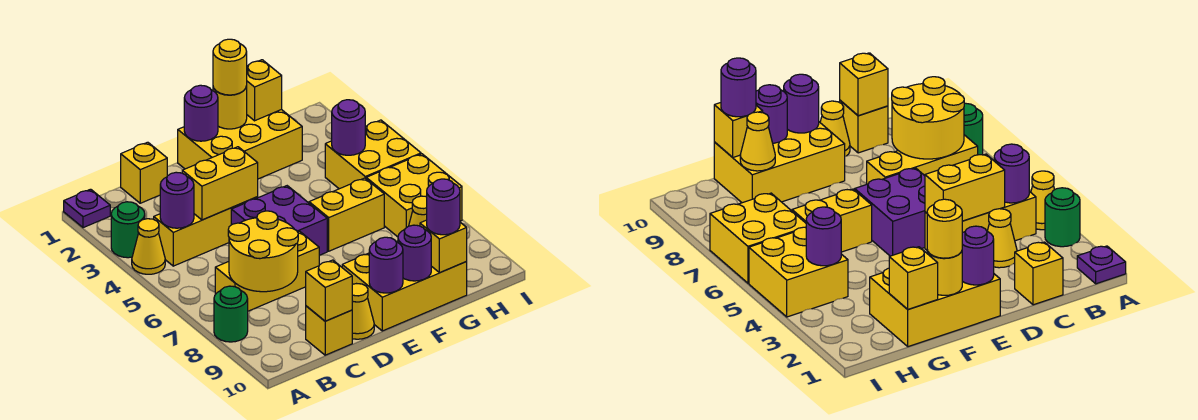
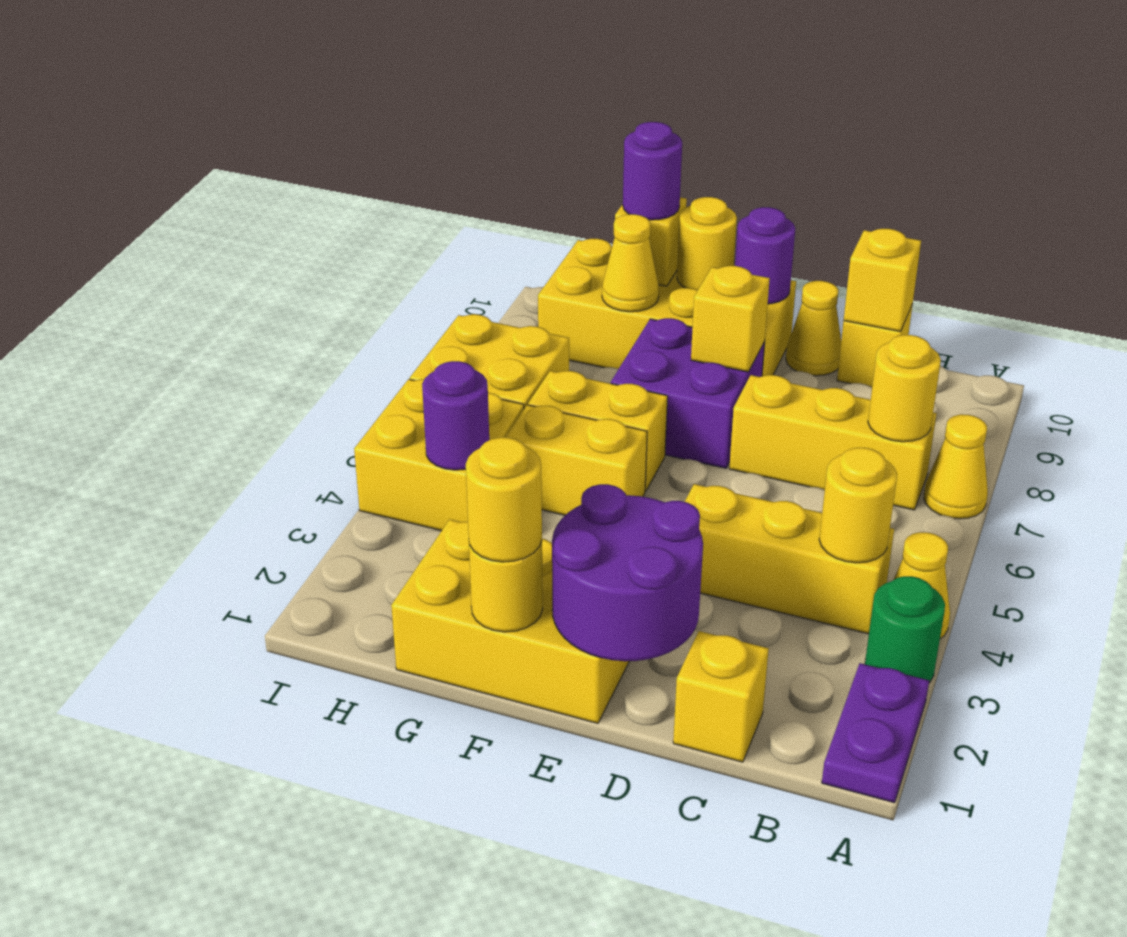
purple plate A1 level 1 -> purple plate A1:A2 level 1
green round brick A8 level 1 -> none
purple round brick B4 level 2 -> yellow round brick B4 level 2
yellow round brick B7:C8 level 2 -> yellow round brick B7 level 2
yellow cone C3 level 1 -> yellow cone A7 level 1
yellow brick C4:D4 level 2 -> yellow brick F5:G5 level 1
purple brick D5:E6 level 1 -> purple brick E7:F8 level 1
purple round brick E1 level 2 -> purple round brick D1:E2 level 2
yellow brick E9:G10 level 1 -> yellow brick E9:H10 level 1
purple round brick F10 level 2 -> yellow round brick F10 level 2
yellow brick G1 level 2 -> yellow brick E8 level 2

